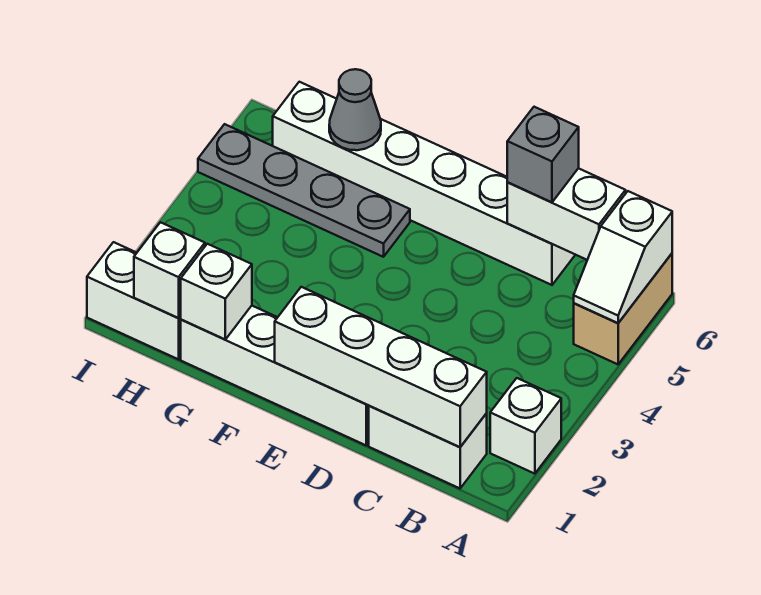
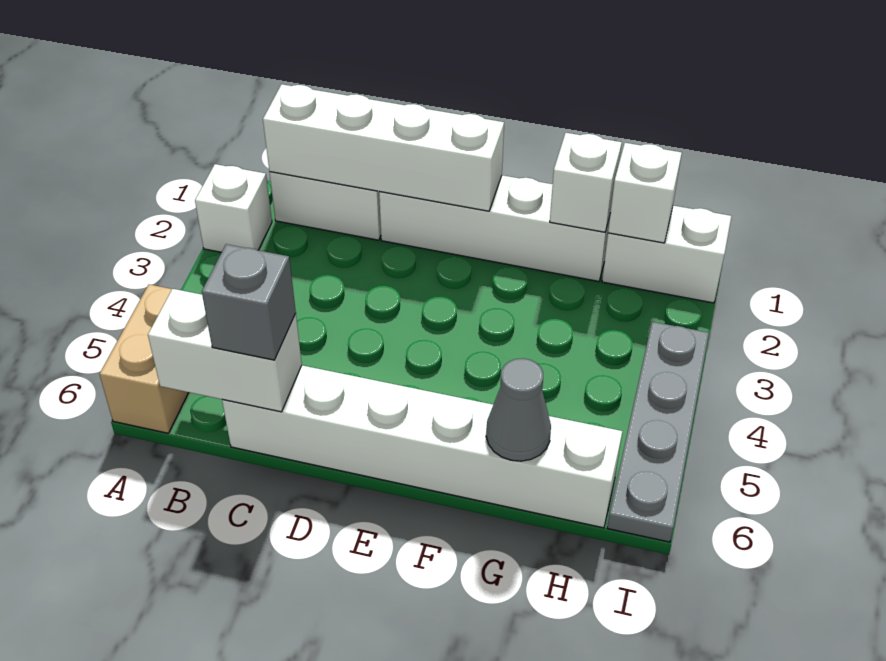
white slope A5:A6 level 2 top 6 -> none
grey plate F5:I5 level 1 -> grey plate I3:I6 level 1

